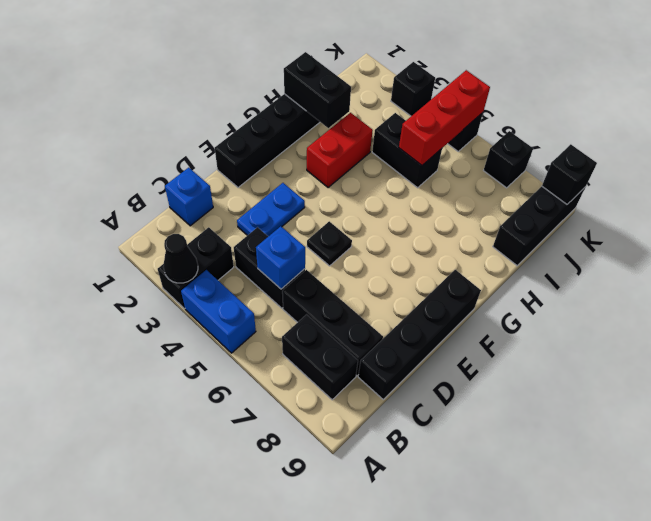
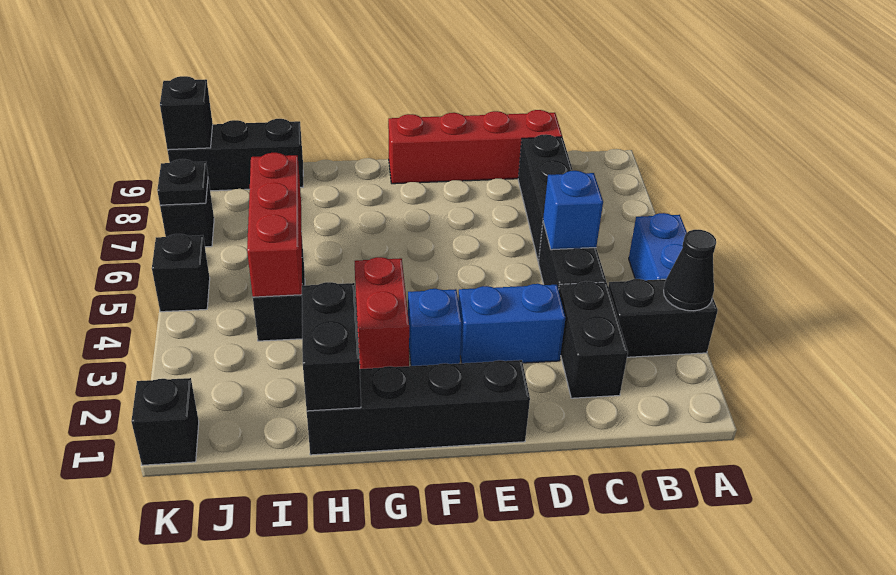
black brick B7:B8 level 1 -> black brick C2:C3 level 1
blue brick C1 level 1 -> blue brick F3 level 1
black brick C9:F9 level 1 -> red brick C9:F9 level 1
blue plate D3:E3 level 1 -> blue brick D3:E3 level 1
black plate E5 level 1 -> black plate K7 level 2
red brick G3:H3 level 1 -> red brick G3:G4 level 1
red brick I5:K5 level 2 -> red brick I4:I6 level 2
black brick K3 level 1 -> black brick K1 level 1

